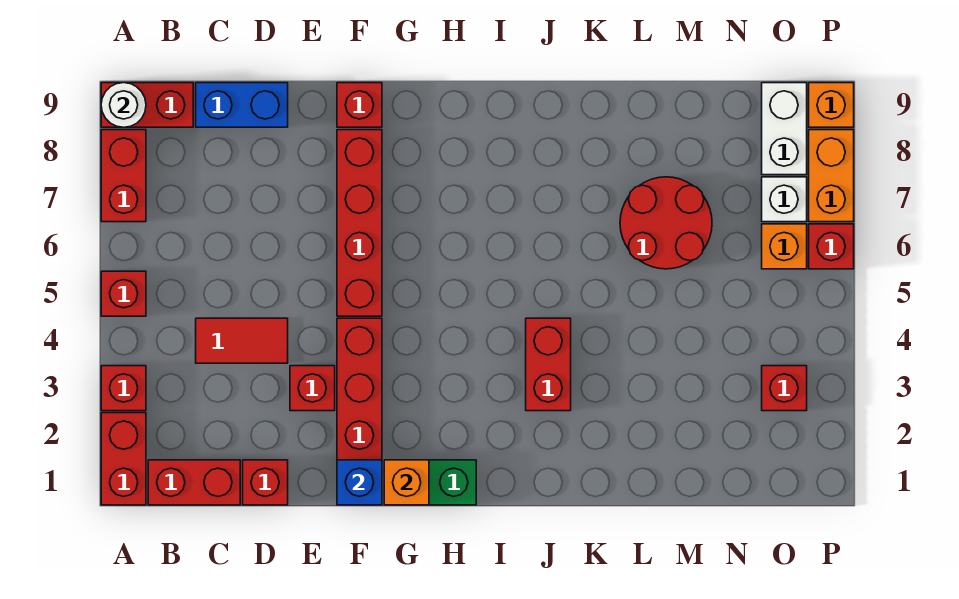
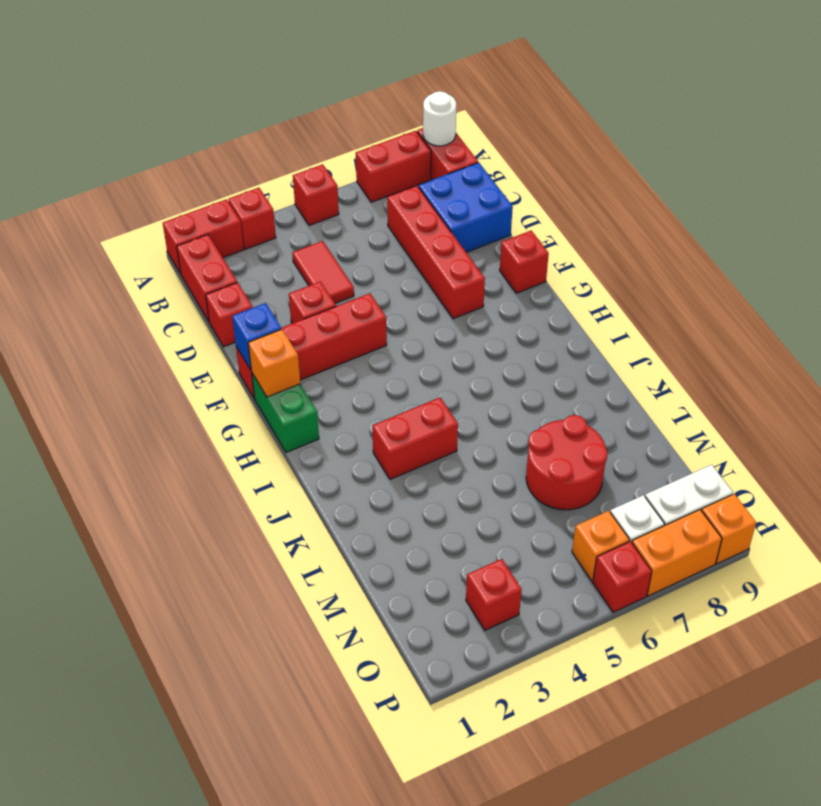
blue brick C9:D9 level 1 -> blue brick C8:D9 level 1
red brick F5:F8 level 1 -> red brick C7:F7 level 1

